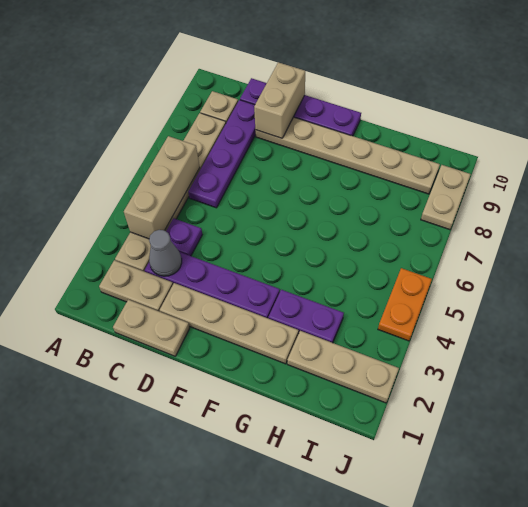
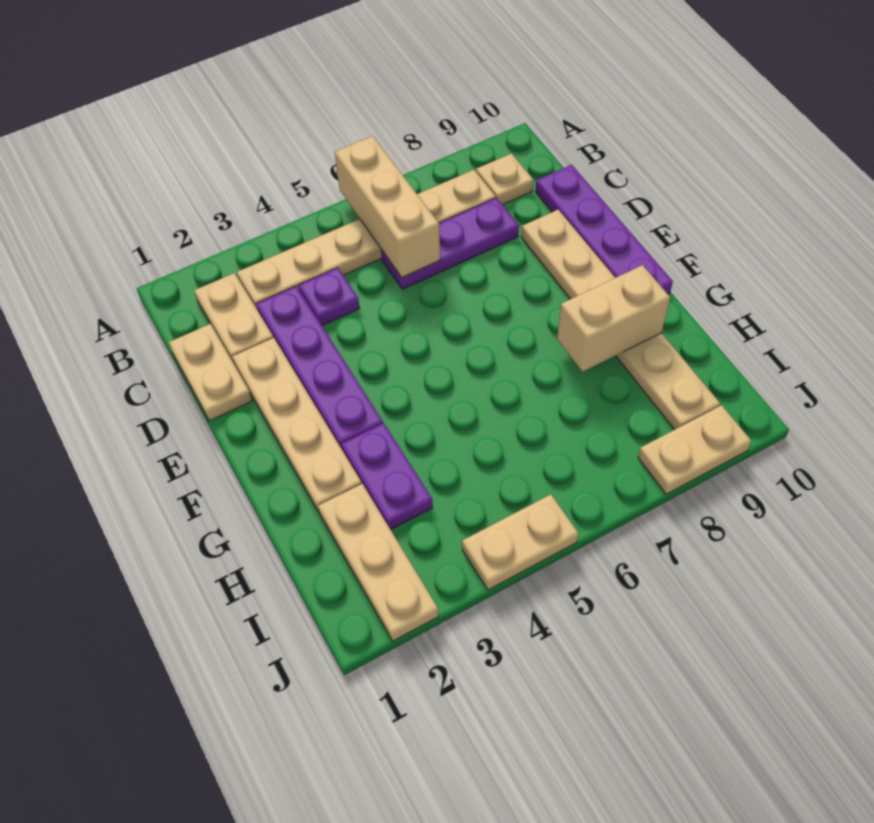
tan brick B4:B6 level 2 -> tan brick A6:C6 level 2
grey cone C3 level 2 -> none
purple plate C6:C9 level 1 -> purple plate C6:C8 level 1
tan brick D9:D10 level 2 -> tan brick G8:G9 level 2
orange plate J4:J5 level 1 -> tan plate J4:J5 level 1

